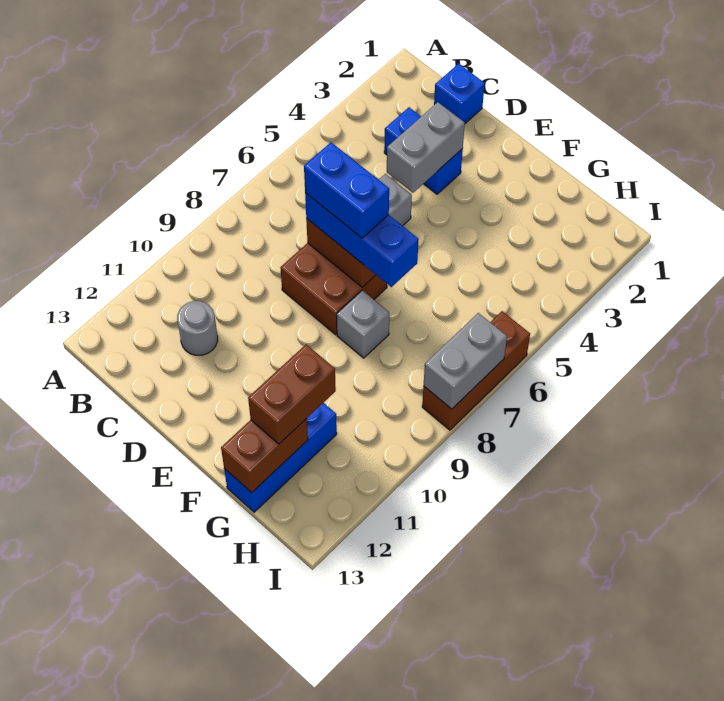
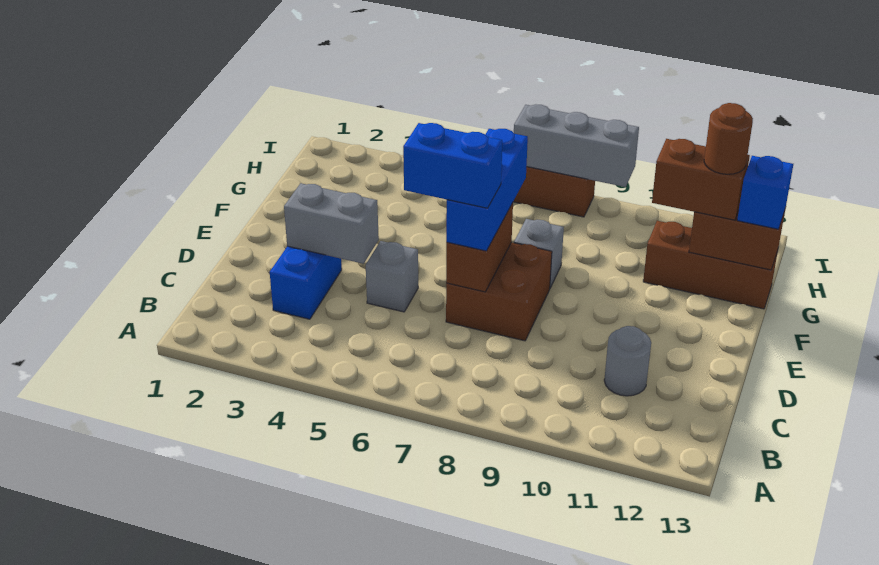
blue brick C1 level 1 -> blue brick G13 level 3
blue brick D7:E7 level 4 -> blue brick D6:D7 level 4
blue brick G11:G13 level 1 -> brown brick G11:G13 level 1
none -> brown round brick G12 level 4
grey brick I7:I8 level 2 -> grey brick I7:I9 level 2

